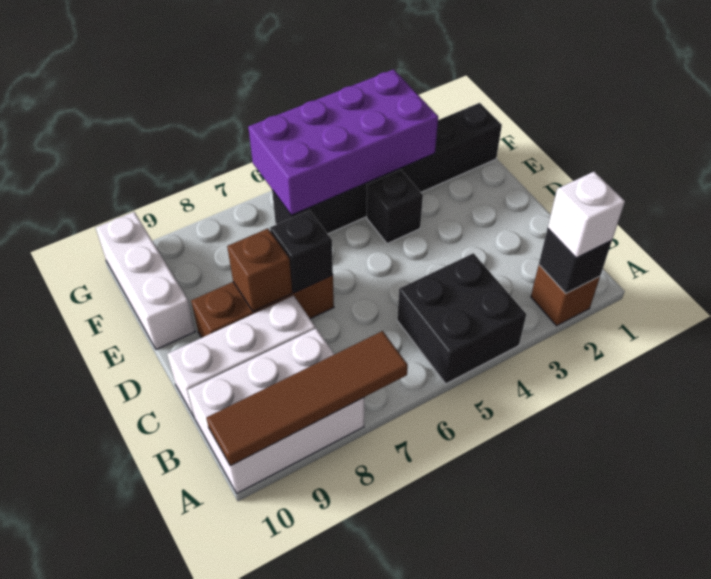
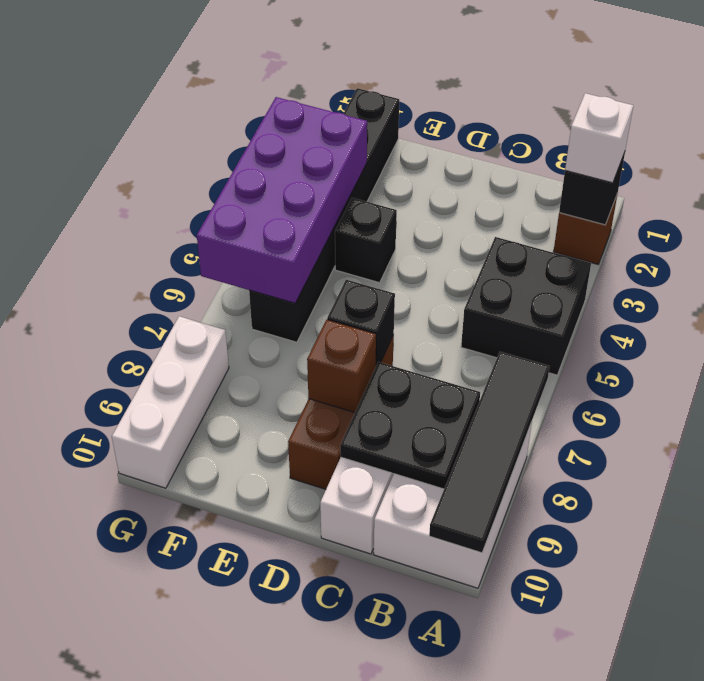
brown tile A7:A10 level 2 -> black tile A7:A10 level 2
none -> black plate B8:C9 level 2
white brick E10:G10 level 1 -> white brick G8:G10 level 1

